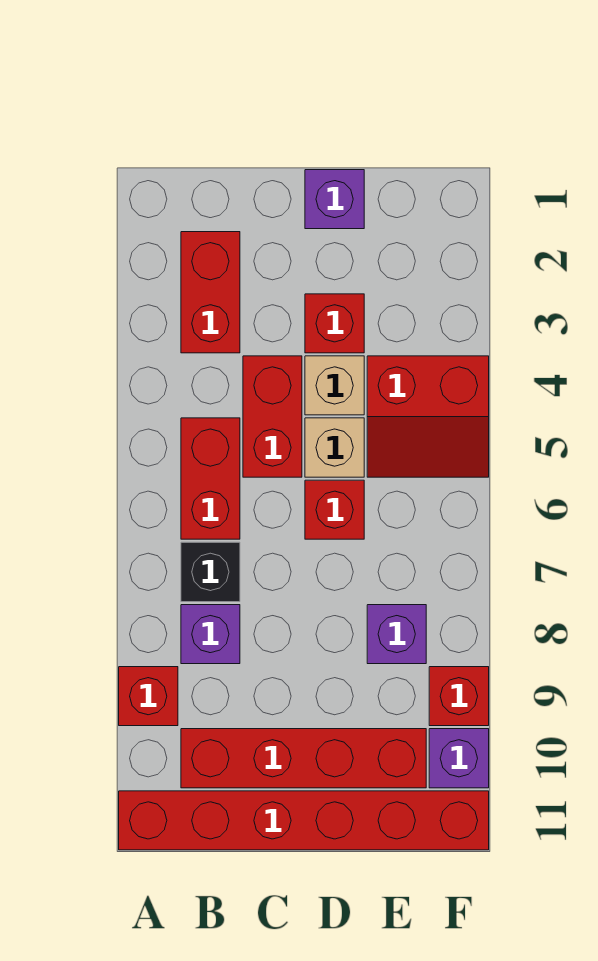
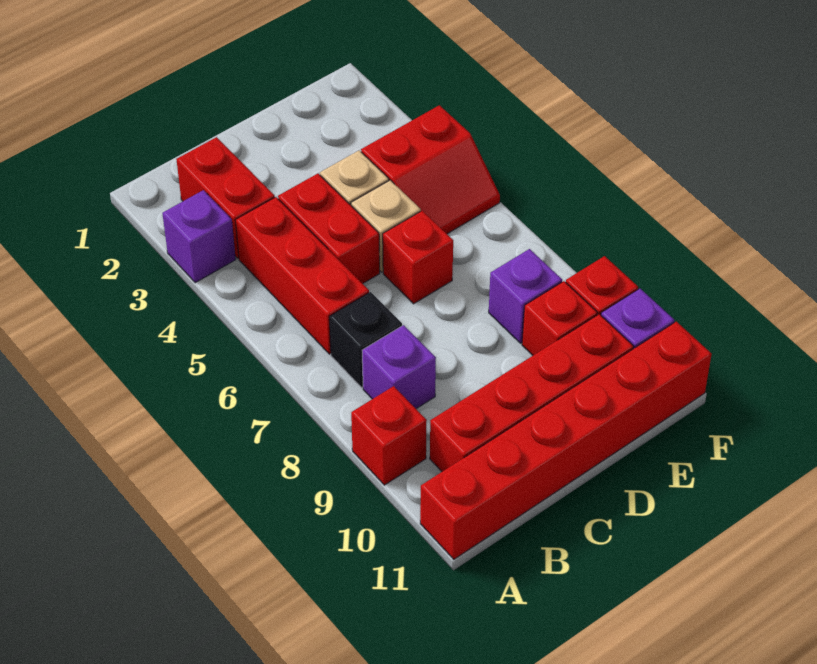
red brick B5:B6 level 1 -> red brick B4:B6 level 1
purple brick D1 level 1 -> purple brick A3 level 1
red brick D3 level 1 -> red brick E9 level 1

